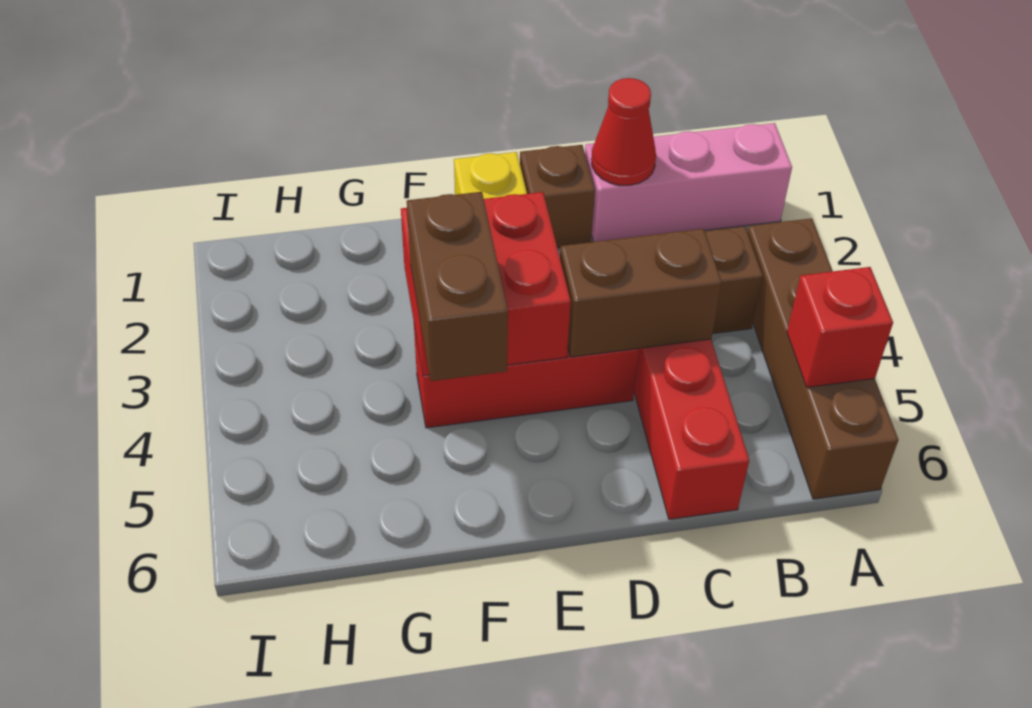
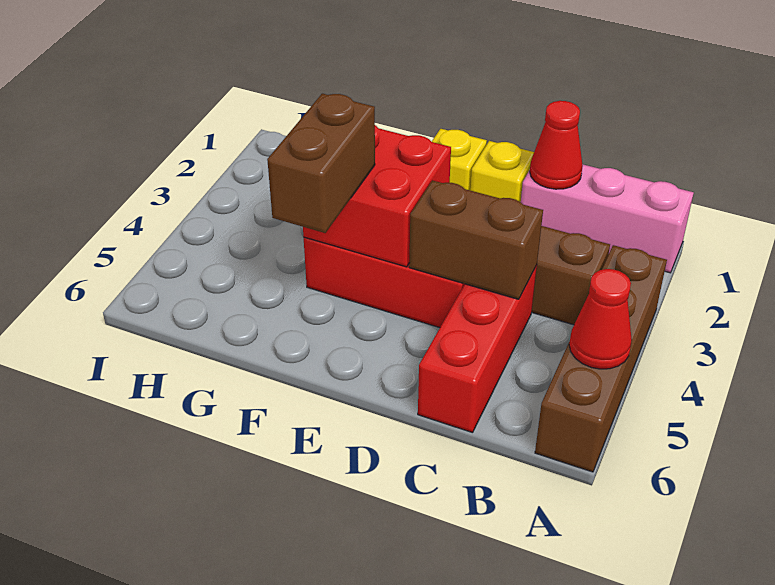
red brick A5 level 2 -> red cone A5 level 2
brown brick D1 level 1 -> yellow brick D1 level 1

